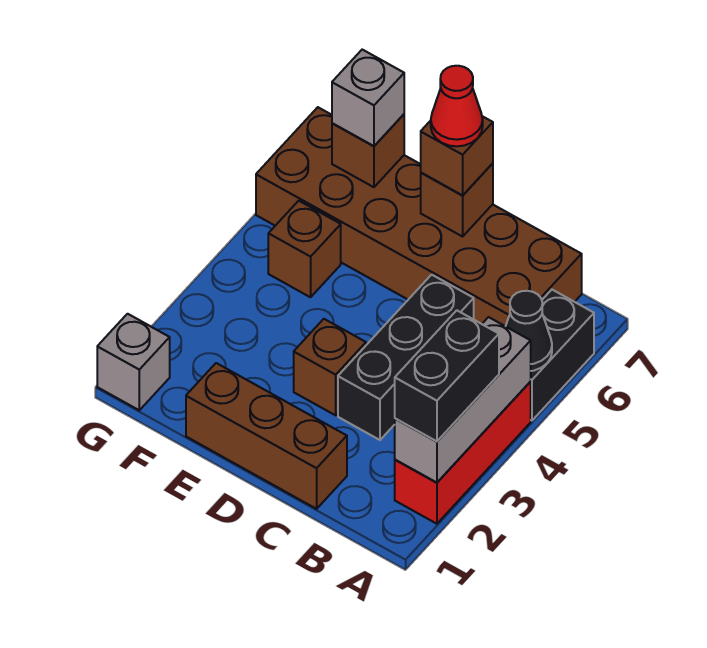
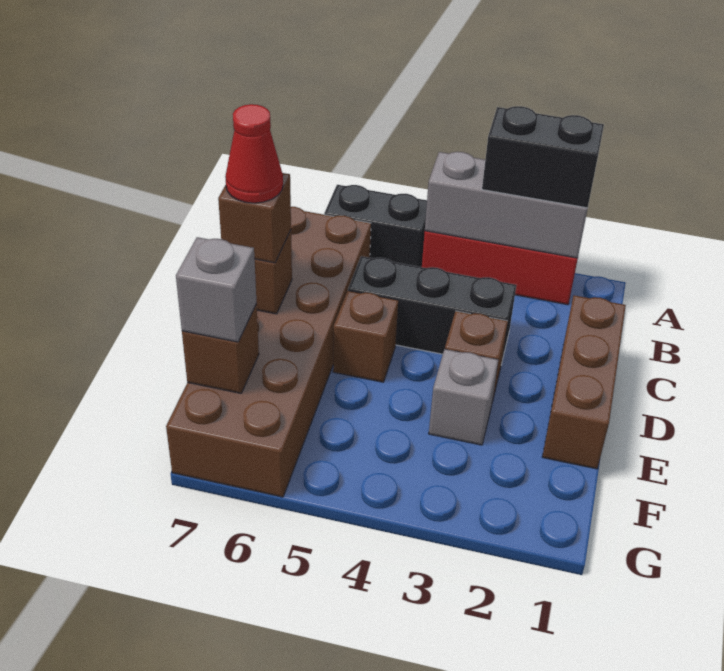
black cone A5 level 2 -> none
brown brick F5 level 1 -> brown brick D5 level 1
grey brick G1 level 1 -> grey brick E3 level 1

